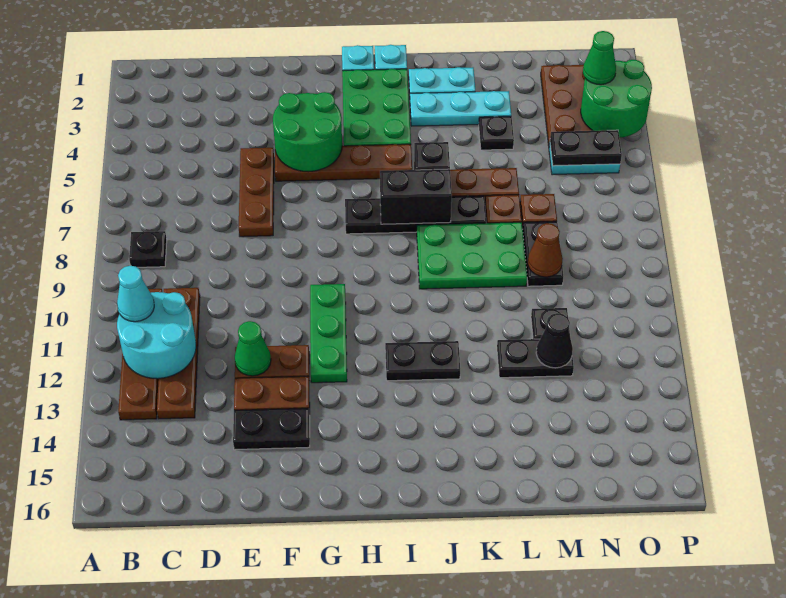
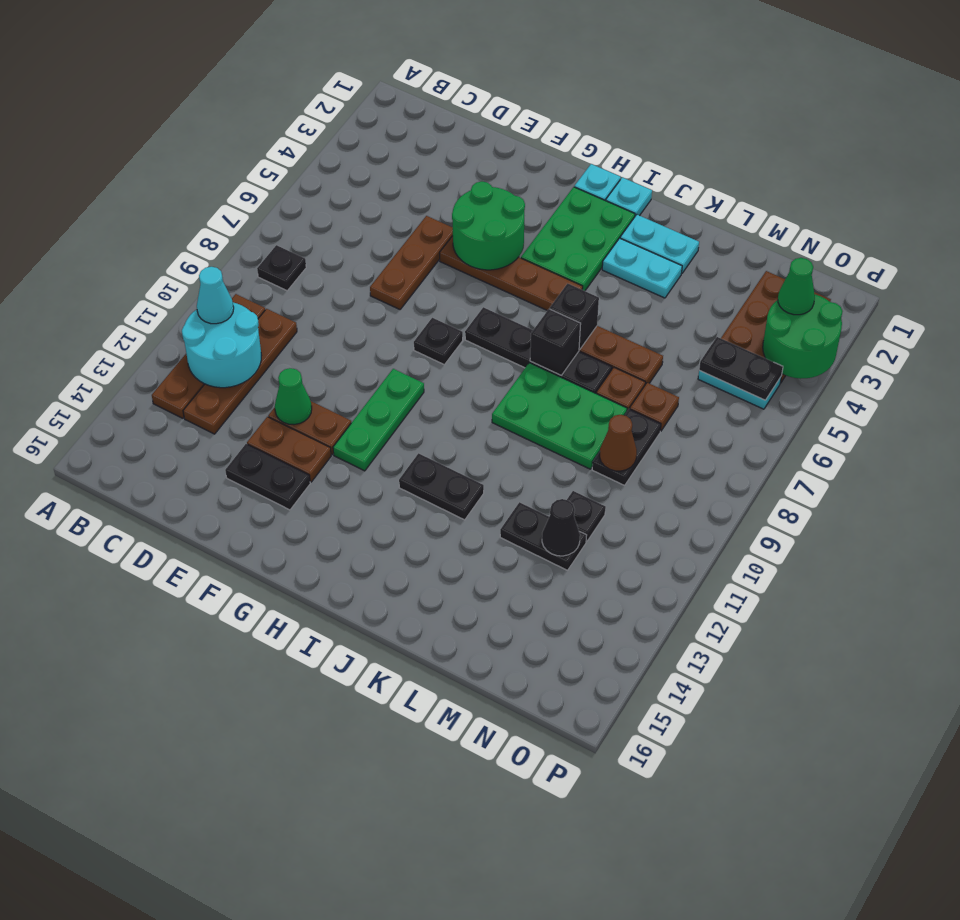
black brick I7:J7 level 2 -> black brick J7 level 2
cyan plate J3:L3 level 1 -> cyan plate J3:K3 level 1
black plate L4 level 1 -> black plate G8 level 1

